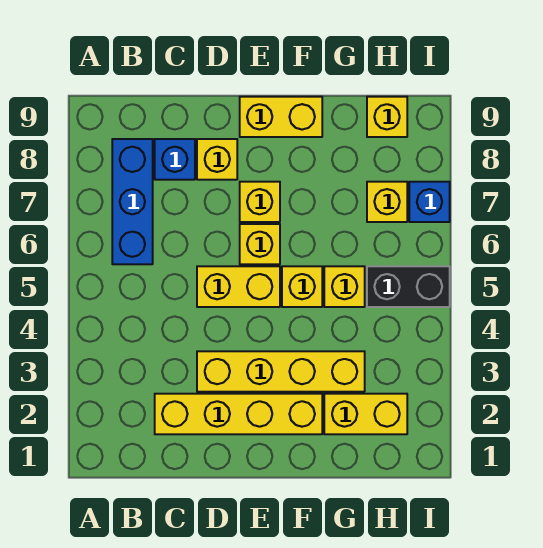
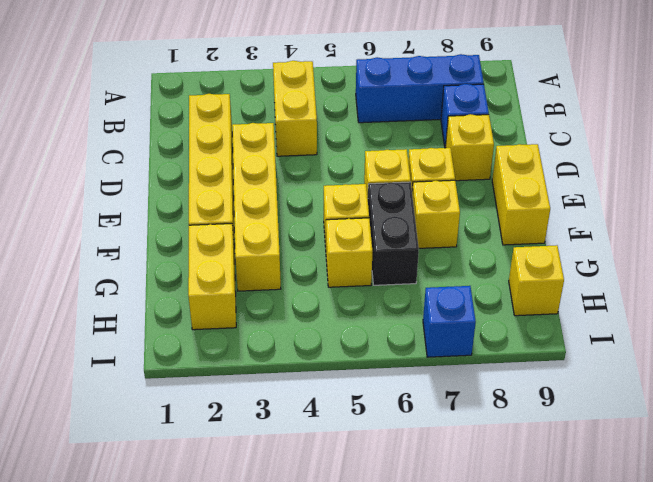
yellow brick D5:E5 level 1 -> yellow brick B4:C4 level 1
black brick H5:I5 level 1 -> black brick F6:G6 level 1
yellow brick H7 level 1 -> yellow brick F7 level 1

